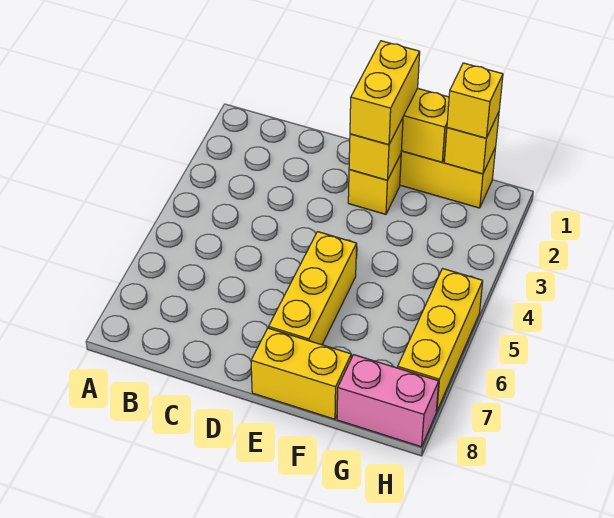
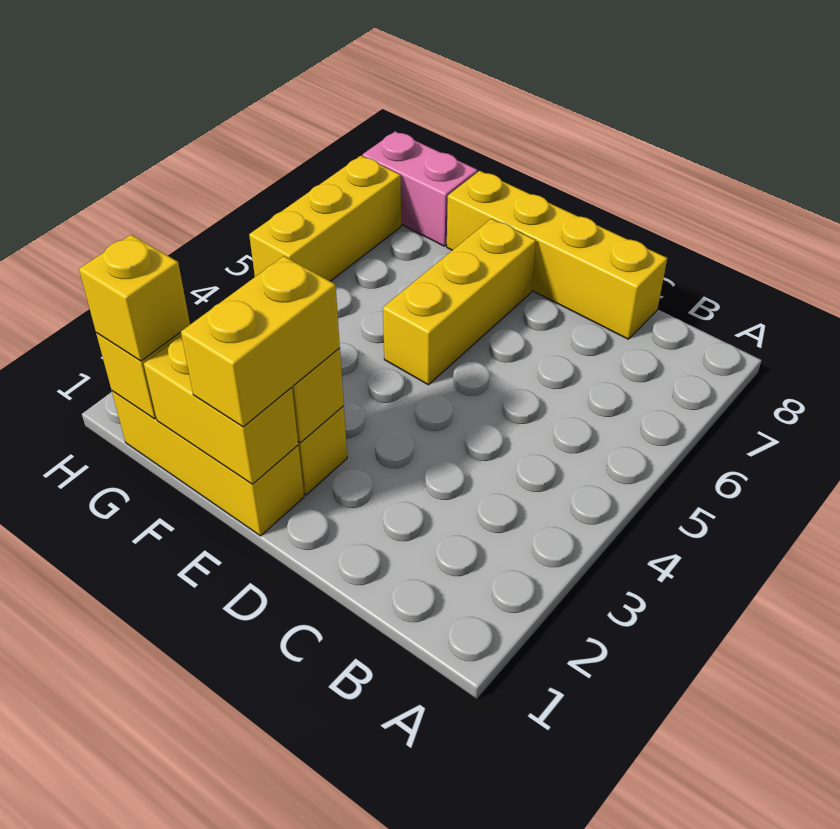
yellow brick E8:F8 level 1 -> yellow brick C8:F8 level 1

